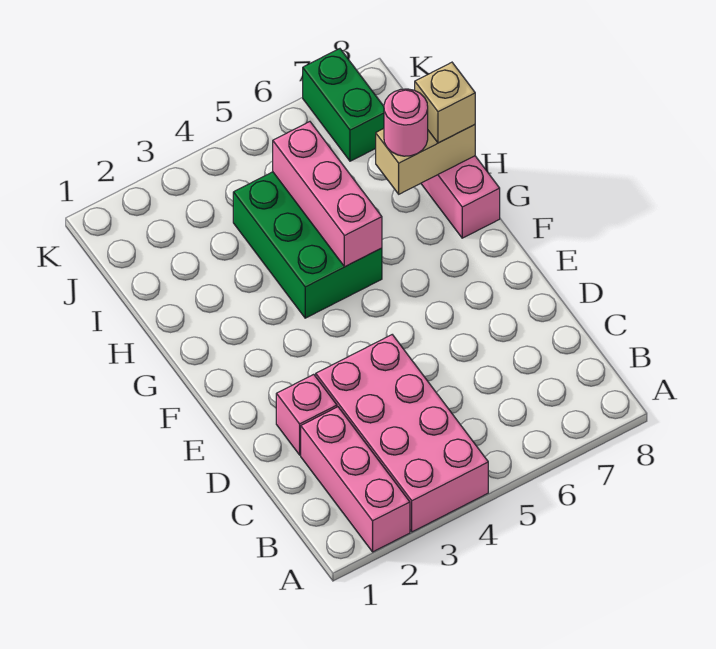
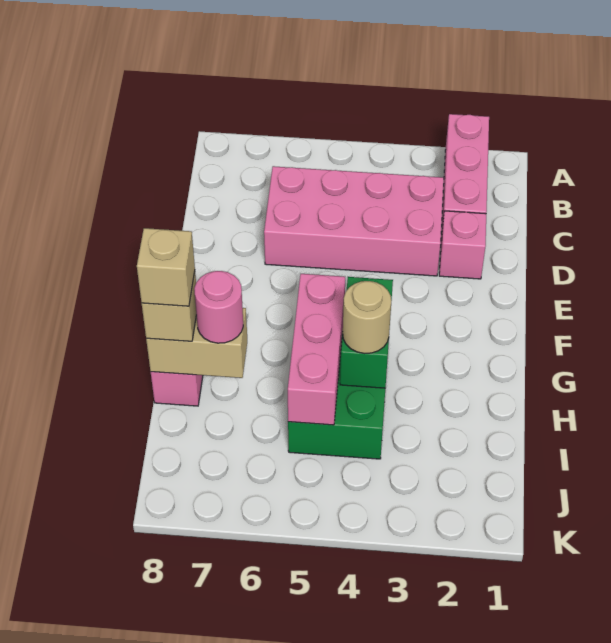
pink brick A3:D4 level 1 -> pink brick C3:D6 level 1
none -> tan round brick H4 level 3
none -> tan brick H8 level 4
green brick J7:K7 level 1 -> green brick G4:H4 level 2

